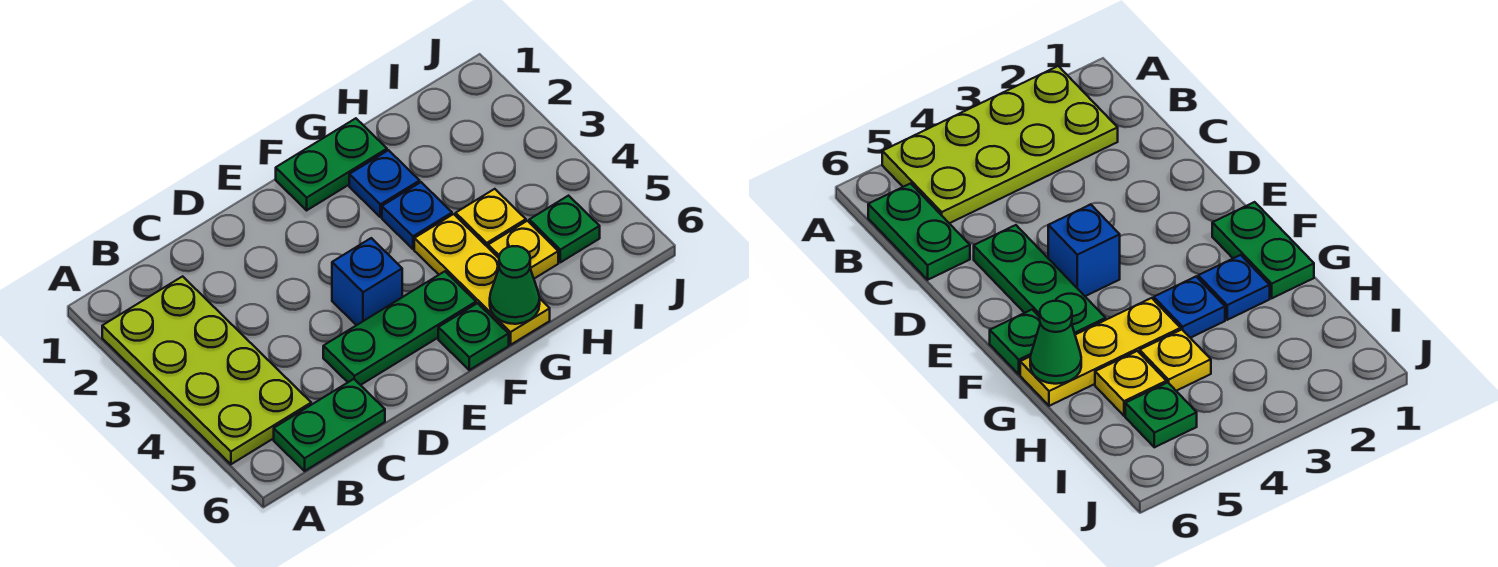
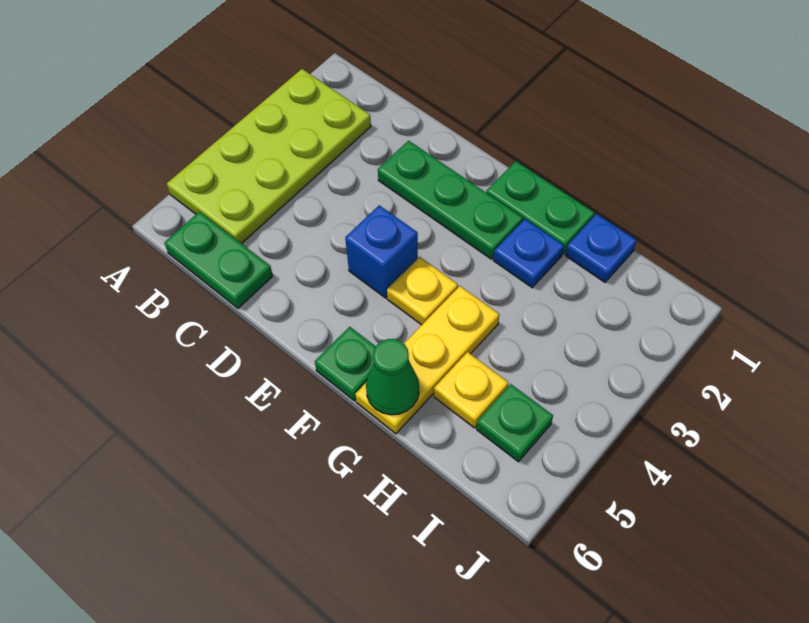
green plate D5:F5 level 1 -> green plate D2:F2 level 1
blue plate G3 level 1 -> blue plate H1 level 1
yellow plate H4 level 1 -> yellow plate F4 level 1

